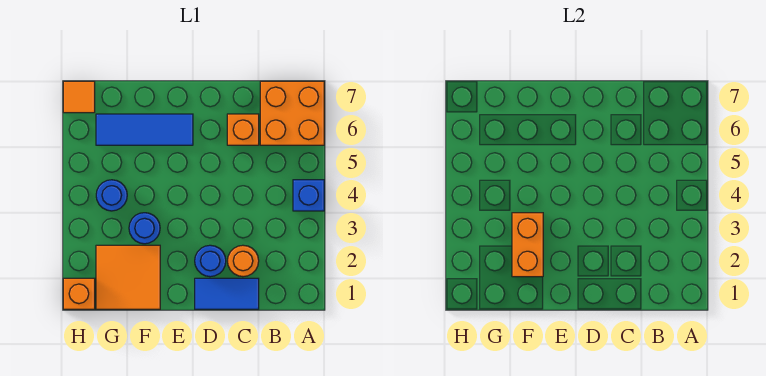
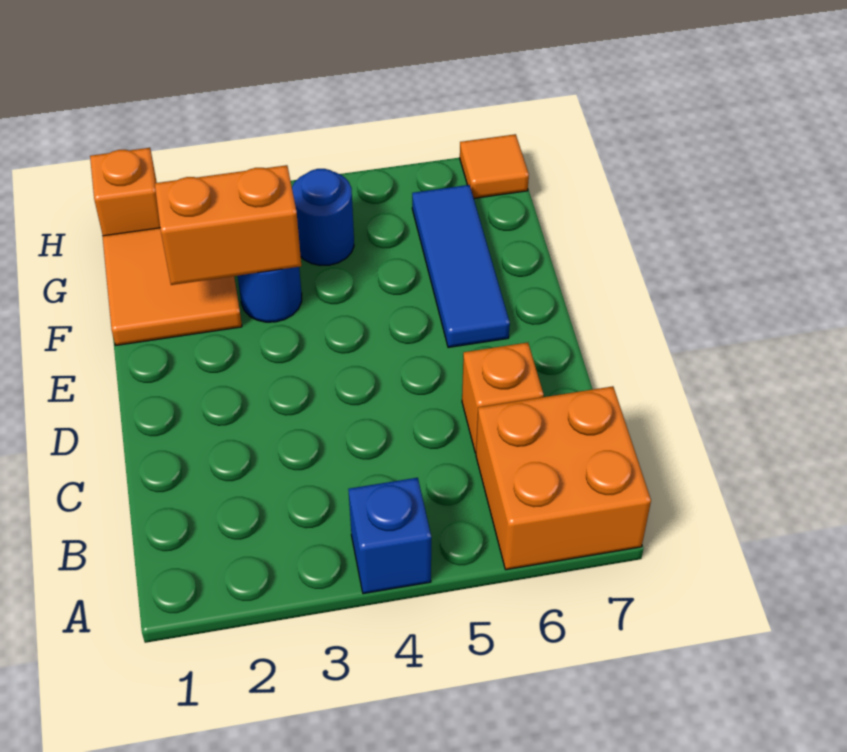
blue tile C1:D1 level 1 -> none
orange round brick C2 level 1 -> none
blue round brick D2 level 1 -> none

